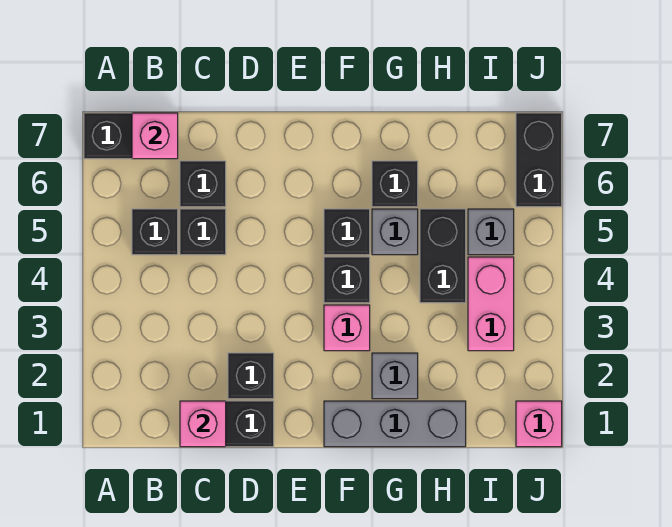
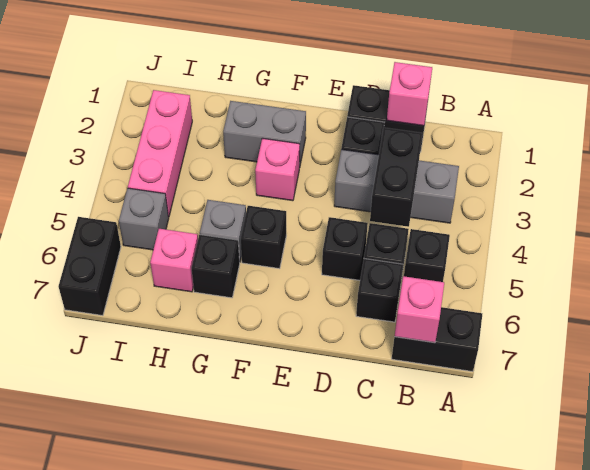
grey brick F1:H1 level 1 -> grey brick B3:D3 level 1
black brick F4 level 1 -> black brick D5 level 1
grey brick G2 level 1 -> grey brick F2:G2 level 1
black brick H4:H5 level 1 -> black brick C3:C4 level 2
pink brick I3:I4 level 1 -> pink brick I2:I4 level 1
pink brick J1 level 1 -> pink brick H6 level 1

